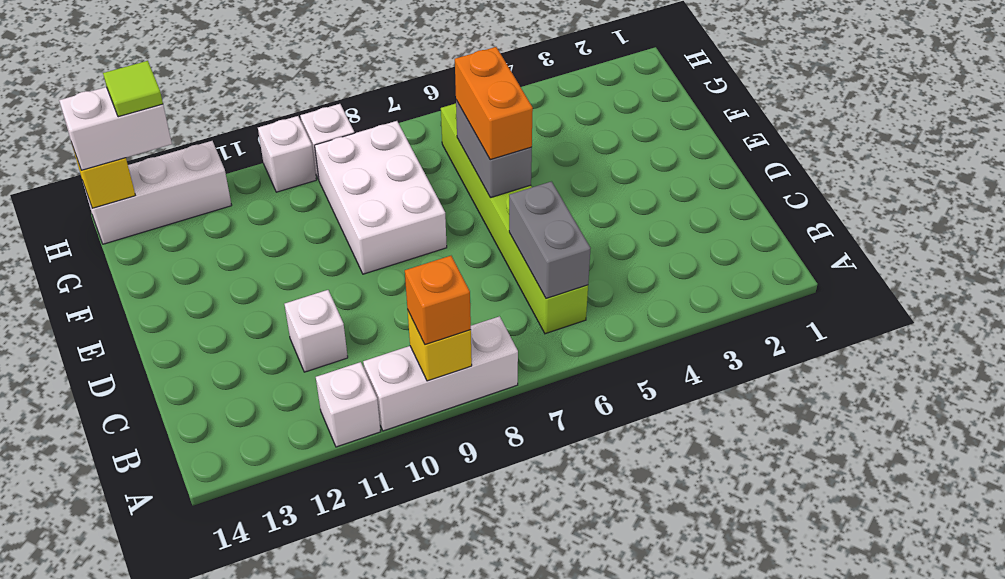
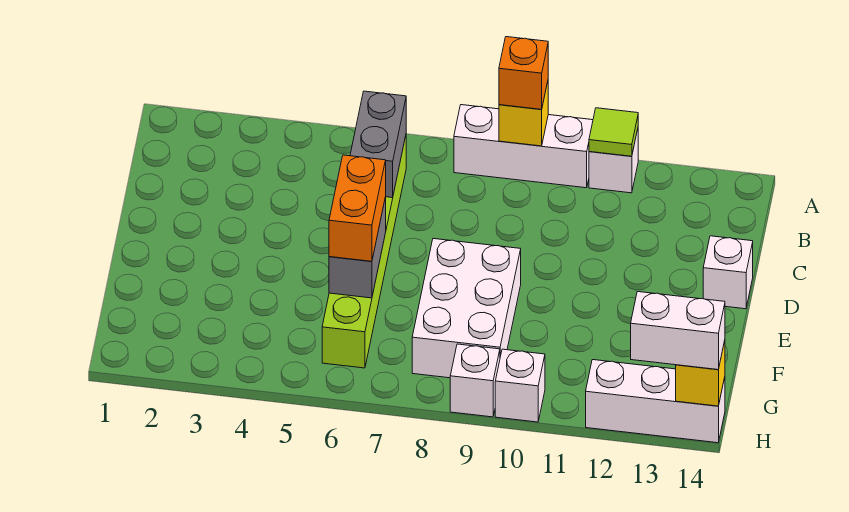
white brick C11 level 1 -> white brick D14 level 1
lime tile H13 level 4 -> lime tile A11 level 2

